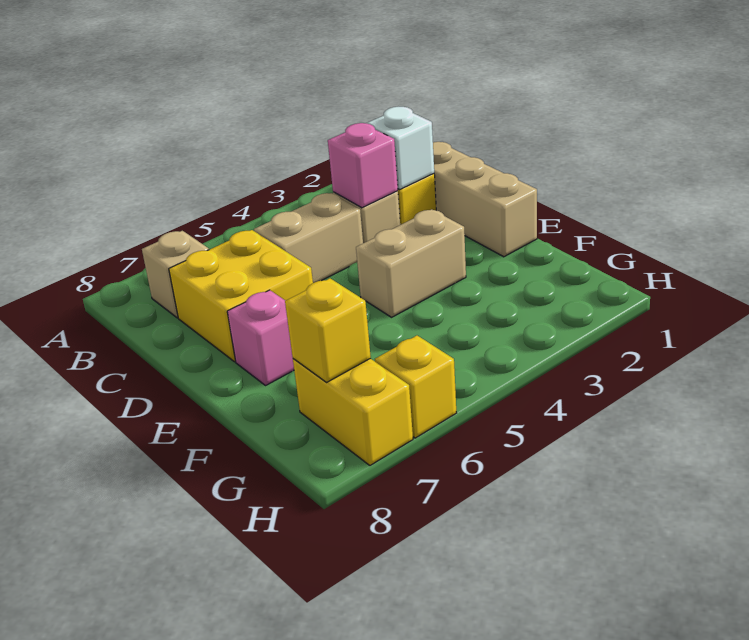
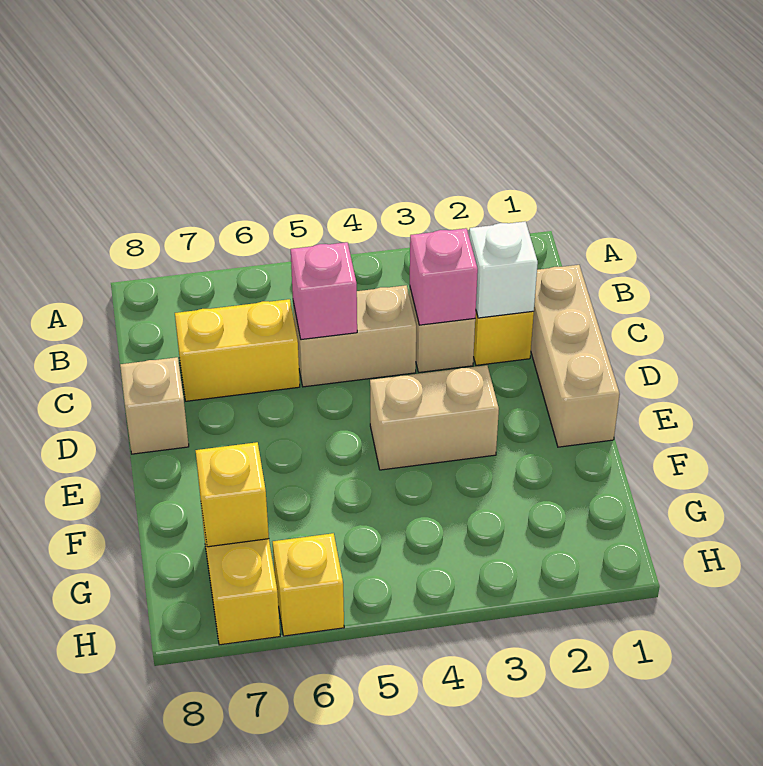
tan brick B7 level 1 -> tan brick D8 level 1
yellow brick C6:D7 level 1 -> yellow brick C6:C7 level 1
pink brick E7 level 1 -> pink brick C5 level 2

